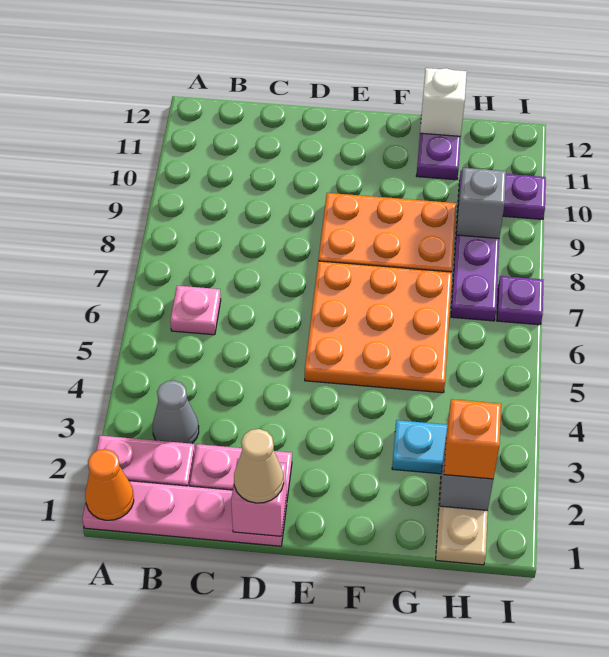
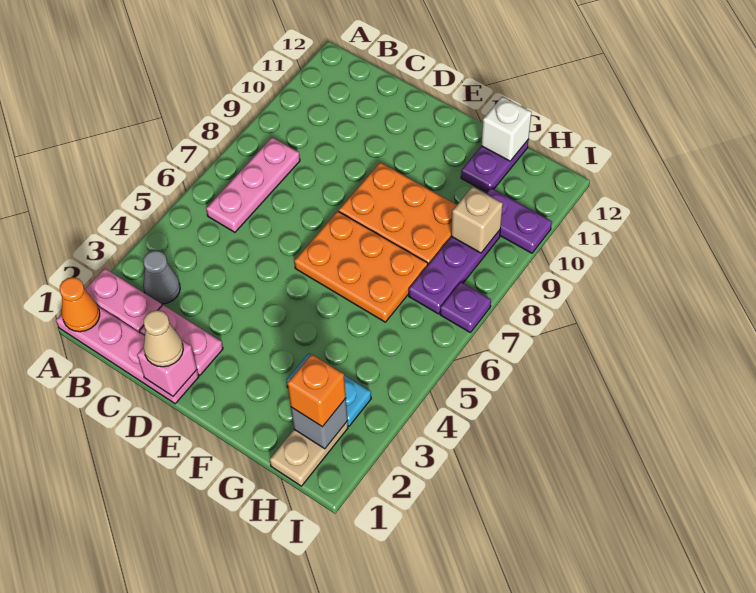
pink plate B6 level 1 -> pink plate B6:B8 level 1
orange plate E5:G7 level 1 -> orange plate E6:G7 level 1
grey brick H9 level 2 -> tan brick H9 level 2

